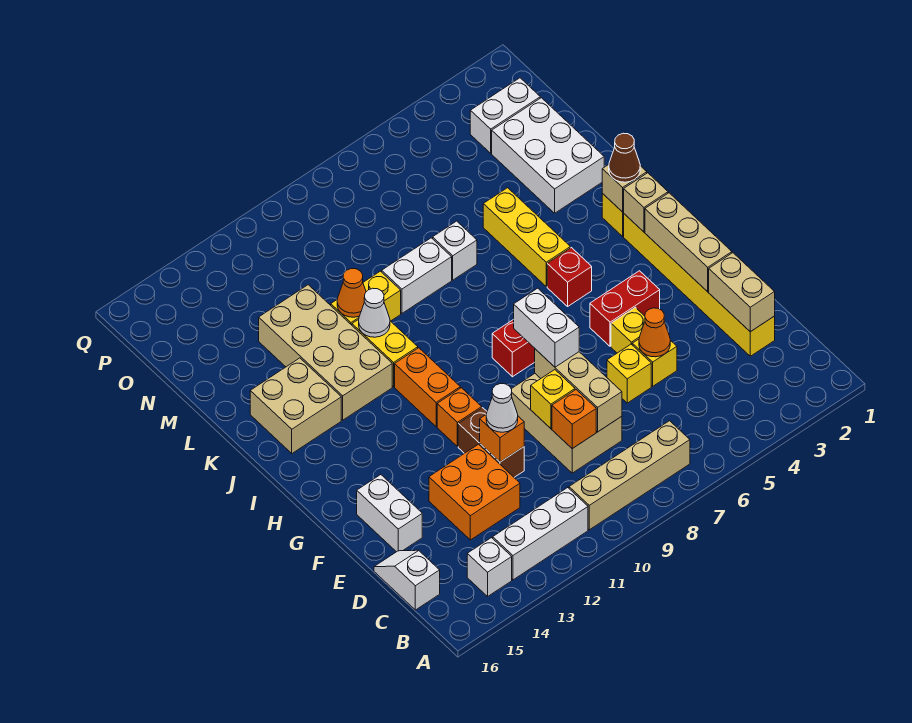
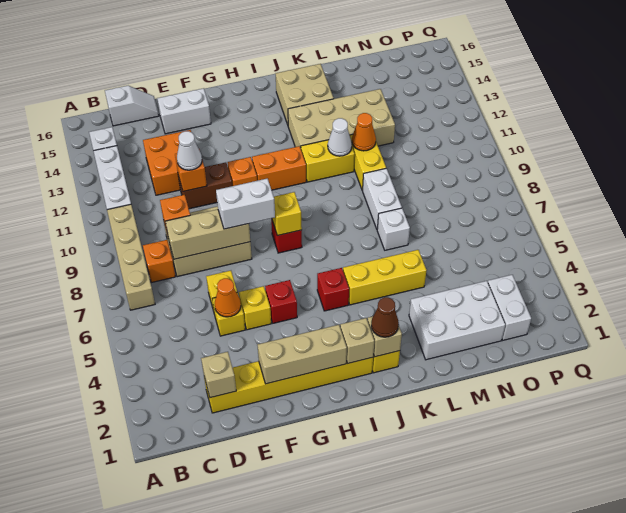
none -> orange brick C8 level 1
tan brick D2:E2 level 2 -> tan brick D2 level 2
yellow brick E9 level 2 -> yellow brick H8 level 2
red brick G4:G5 level 1 -> red brick G5 level 1

